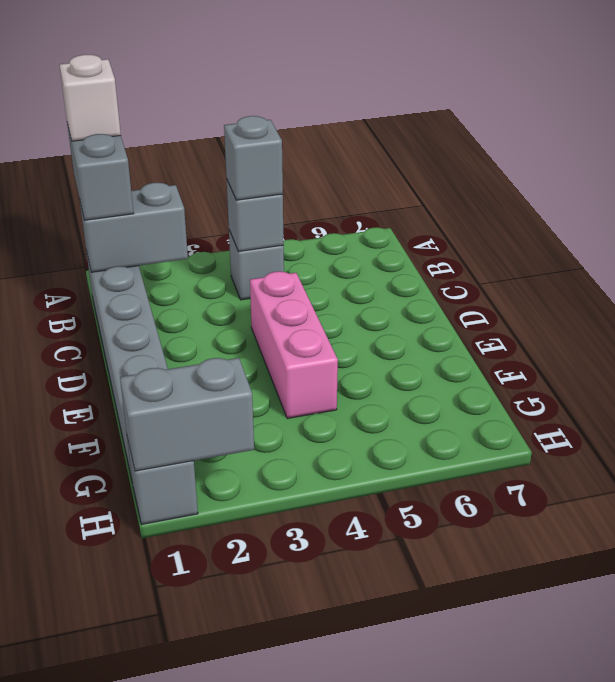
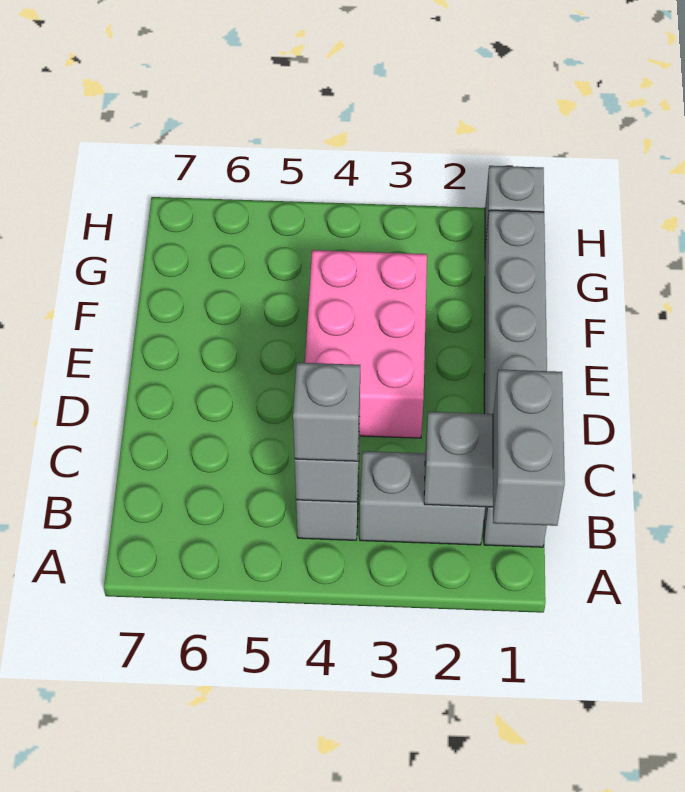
white brick A1 level 4 -> none
pink brick D4:F4 level 1 -> pink brick D3:F4 level 1
grey brick H1:H2 level 2 -> grey brick B2:B3 level 1

